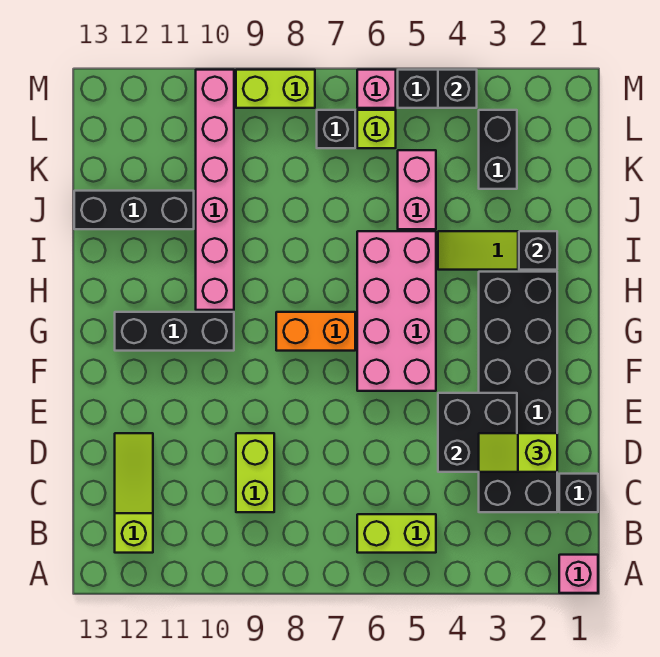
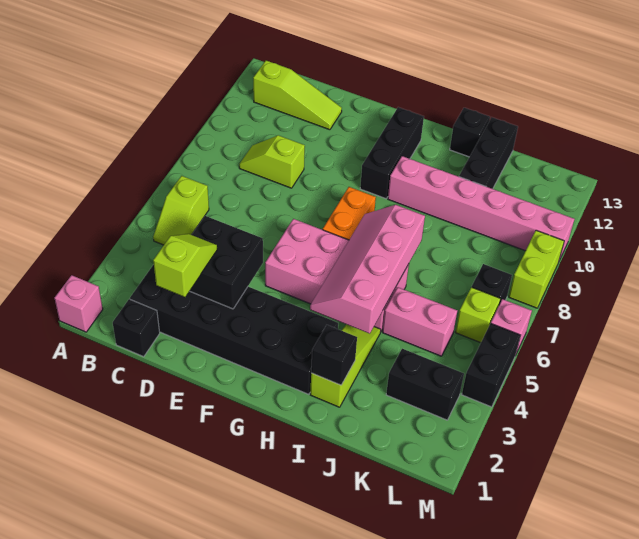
lime brick B5:B6 level 1 -> lime slope B5:B6 level 1 top 6
lime brick C9:D9 level 1 -> lime slope C9:D9 level 1 top D
none -> pink slope H4:I7 level 2 top I
black brick M4 level 2 -> black brick I13 level 1

